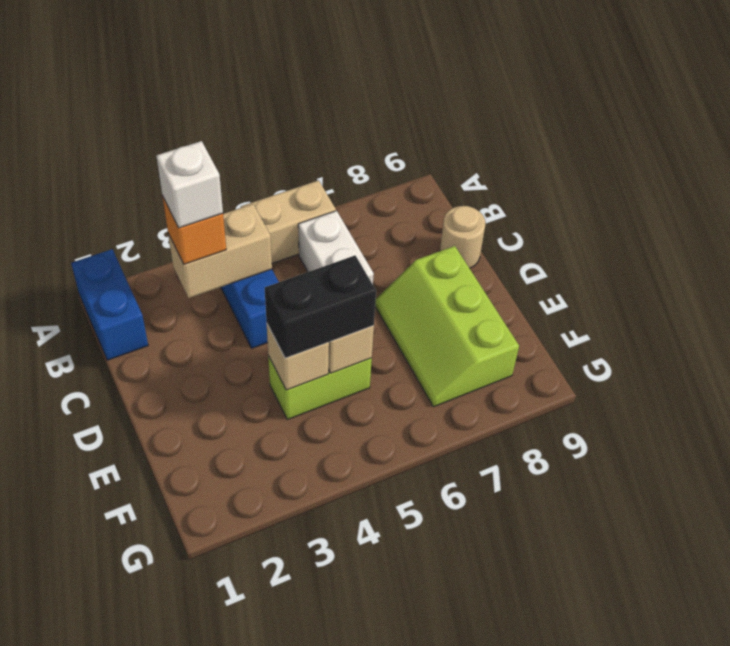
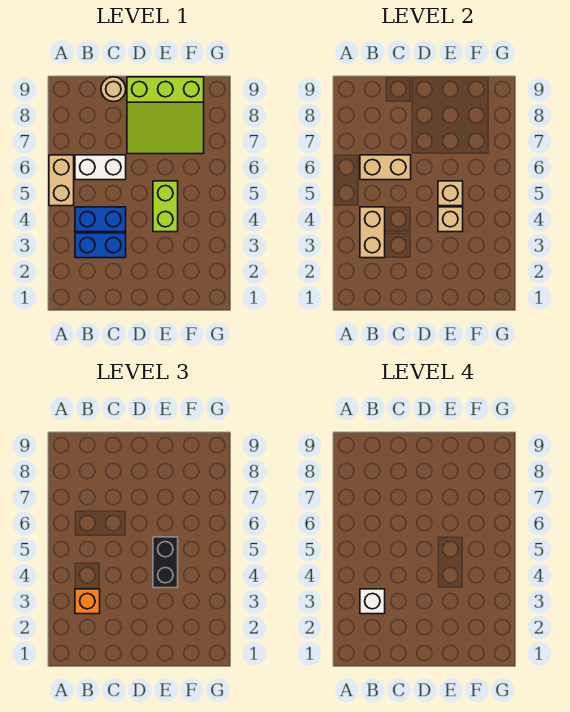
blue brick A1:B1 level 1 -> blue brick B3:C3 level 1
none -> tan brick B6:C6 level 2
lime slope D7:F8 level 1 top 8 -> lime slope D7:F9 level 1 top 9

